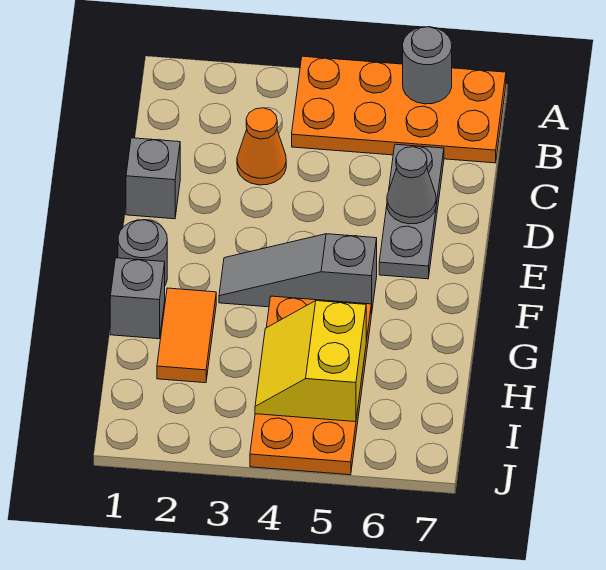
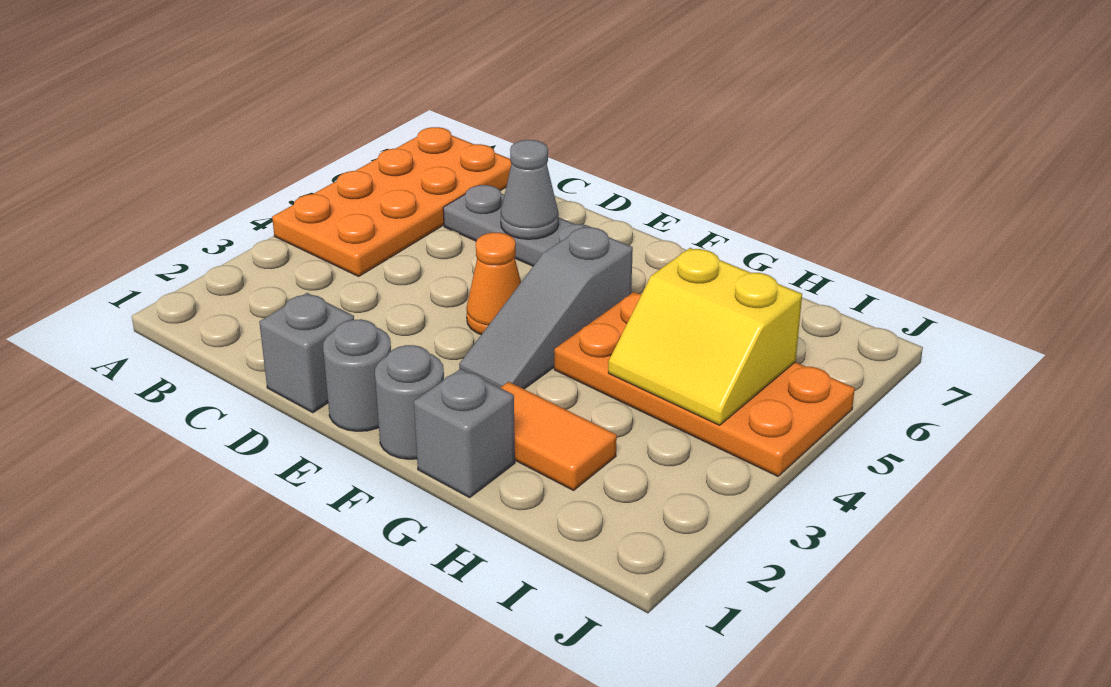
grey round brick A6 level 2 -> grey round brick E1 level 1
orange cone C3 level 1 -> orange cone E4 level 1

